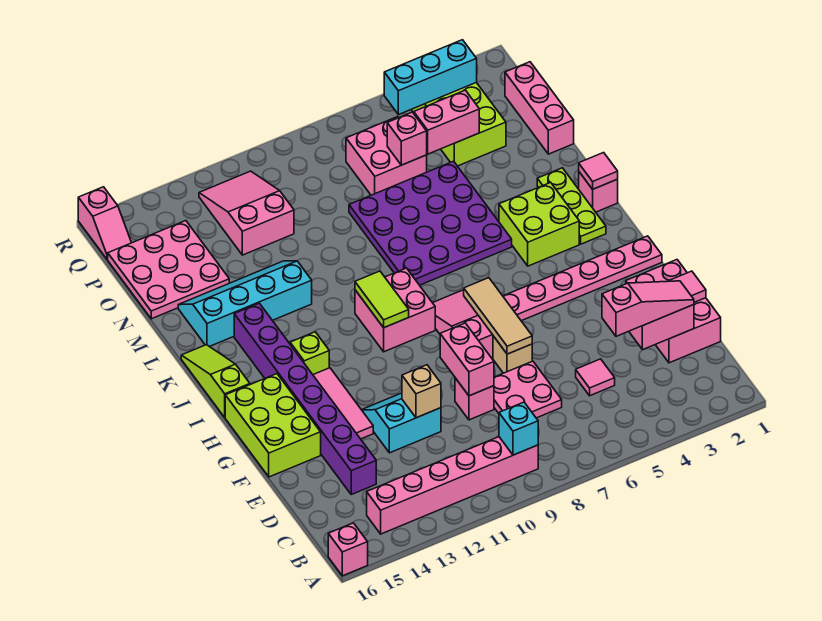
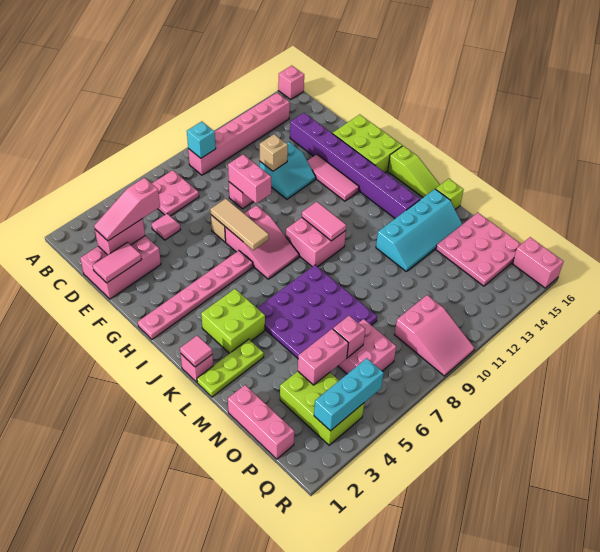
pink brick D1:F2 level 1 -> pink brick D1:E3 level 1
pink plate D7:E8 level 1 -> pink plate B6:C7 level 1
lime tile I10:J10 level 2 -> pink tile I10:J10 level 2
lime brick I13 level 1 -> lime brick L16 level 1
lime plate J2:L2 level 1 -> lime plate L1:L3 level 1
pink slope O11:Q12 level 1 top O -> pink slope P9:R10 level 1 top P
pink slope Q16:R16 level 1 top R -> pink brick Q16:R16 level 1

